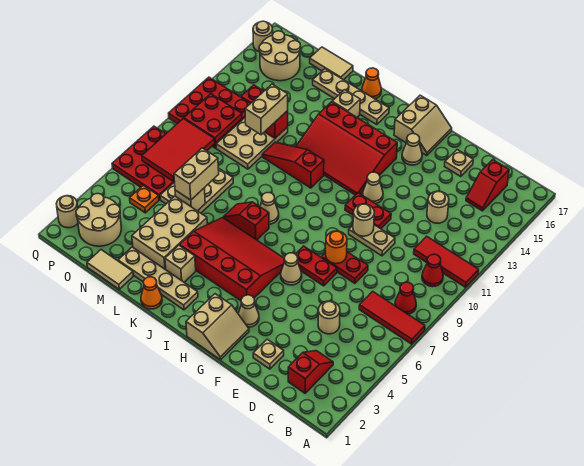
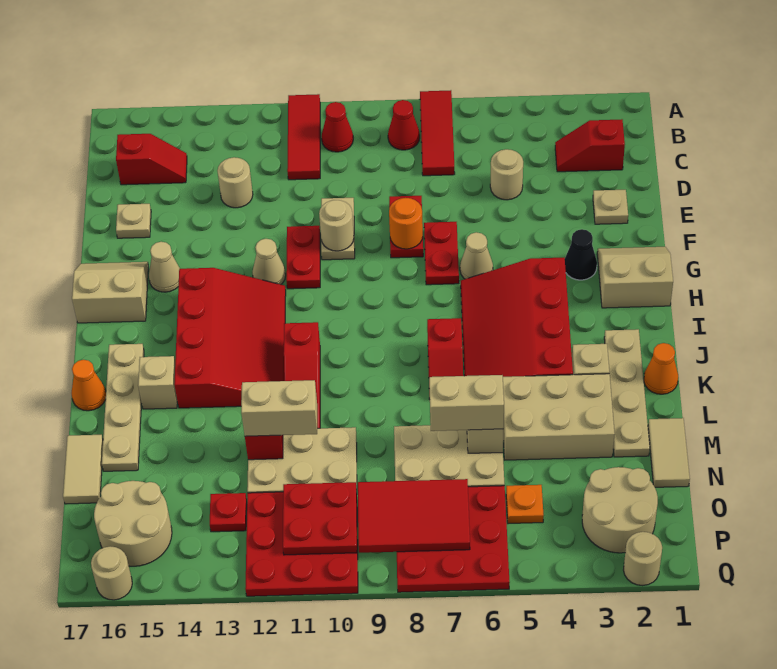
tan cone G3 level 1 -> black cone G3 level 1
tan cone J8 level 1 -> none

